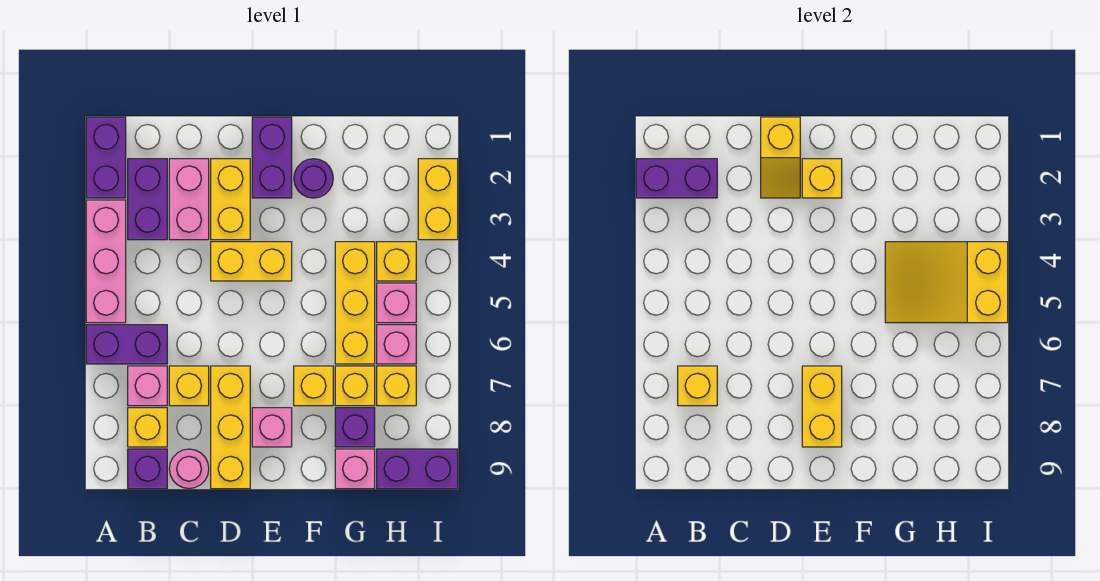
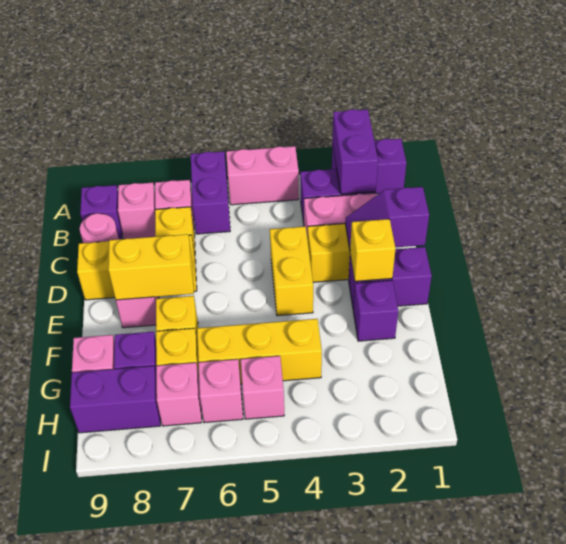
pink brick A3:A5 level 1 -> pink brick A4:A5 level 1
yellow brick B7 level 2 -> none
yellow brick B8 level 1 -> pink brick B8 level 1
yellow slope D1:D2 level 2 top 1 -> purple slope D1:D2 level 2 top 1
purple round brick F2 level 1 -> purple brick F2 level 1
yellow slope G4:I5 level 2 top I -> none
yellow brick H4 level 1 -> none
yellow brick H7 level 1 -> pink brick H7 level 1
purple brick H9:I9 level 1 -> purple brick H8:H9 level 1
yellow brick I2:I3 level 1 -> none

